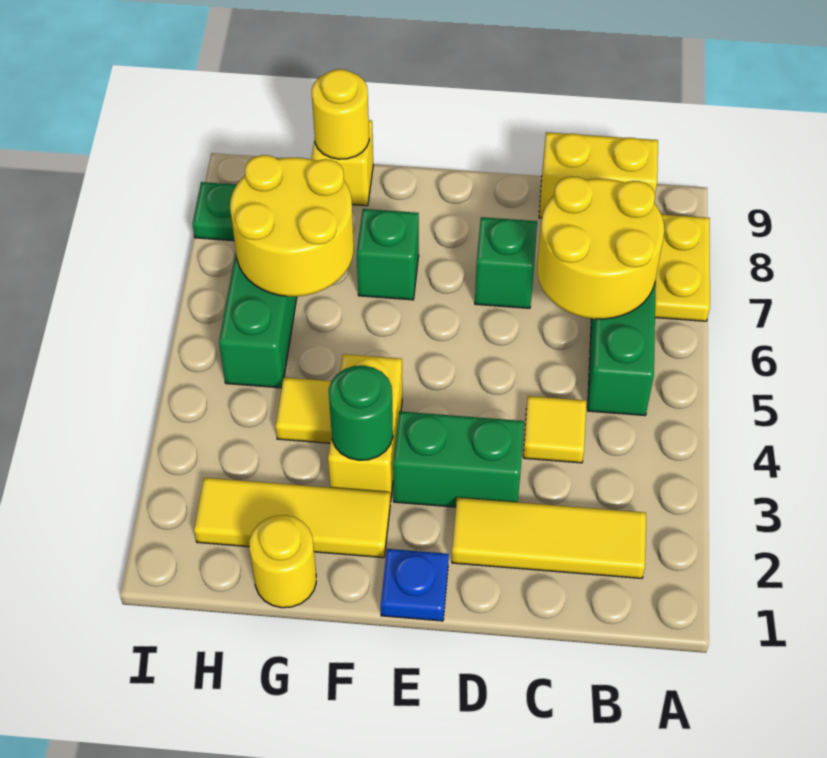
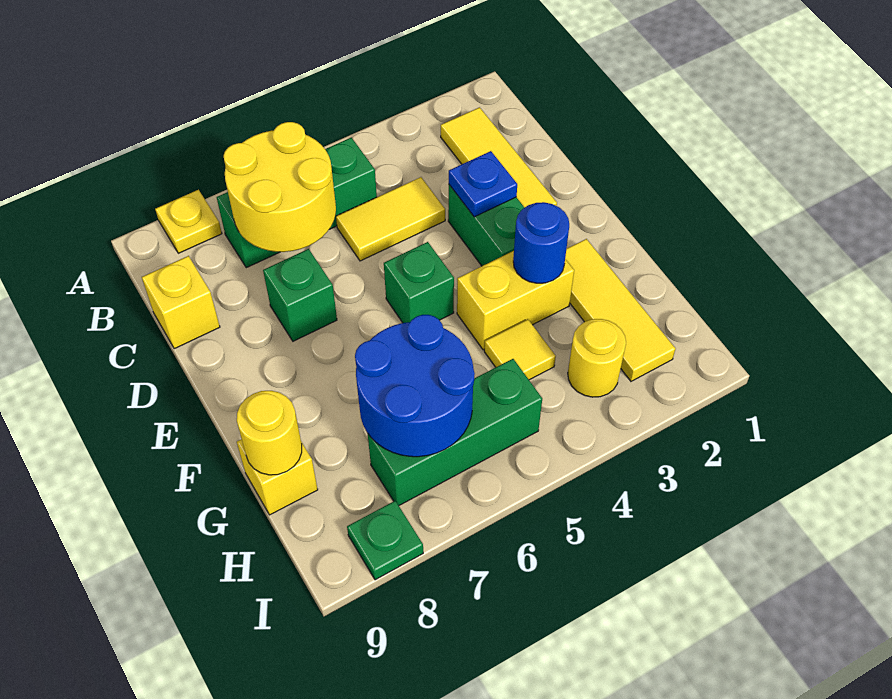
yellow plate A7:A8 level 1 -> yellow plate A8 level 1
yellow brick B9:C9 level 1 -> yellow brick C9 level 1
yellow tile C4 level 1 -> yellow tile C4:C5 level 1
blue plate E1 level 1 -> blue plate D3 level 2
green round brick F3 level 2 -> blue round brick F3 level 2
green brick F7 level 1 -> green brick E5 level 1
yellow round brick G1 level 1 -> yellow round brick H3 level 1
yellow round brick G6:H7 level 2 -> blue round brick G6:H7 level 2

